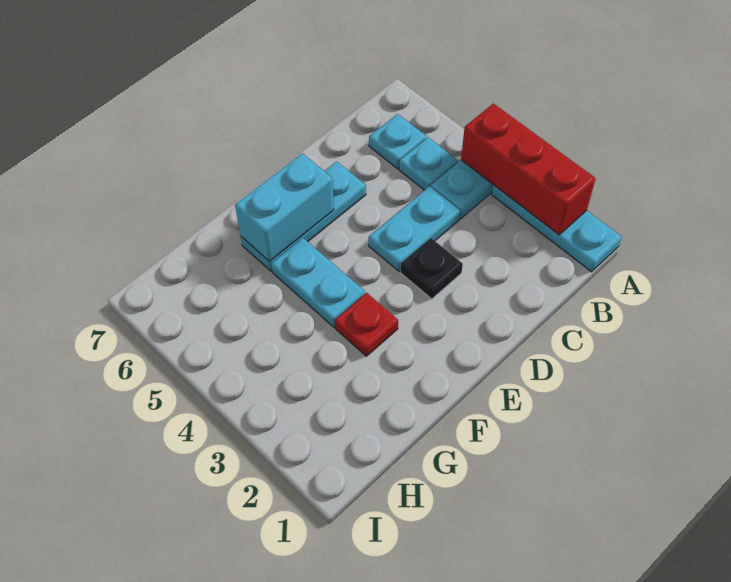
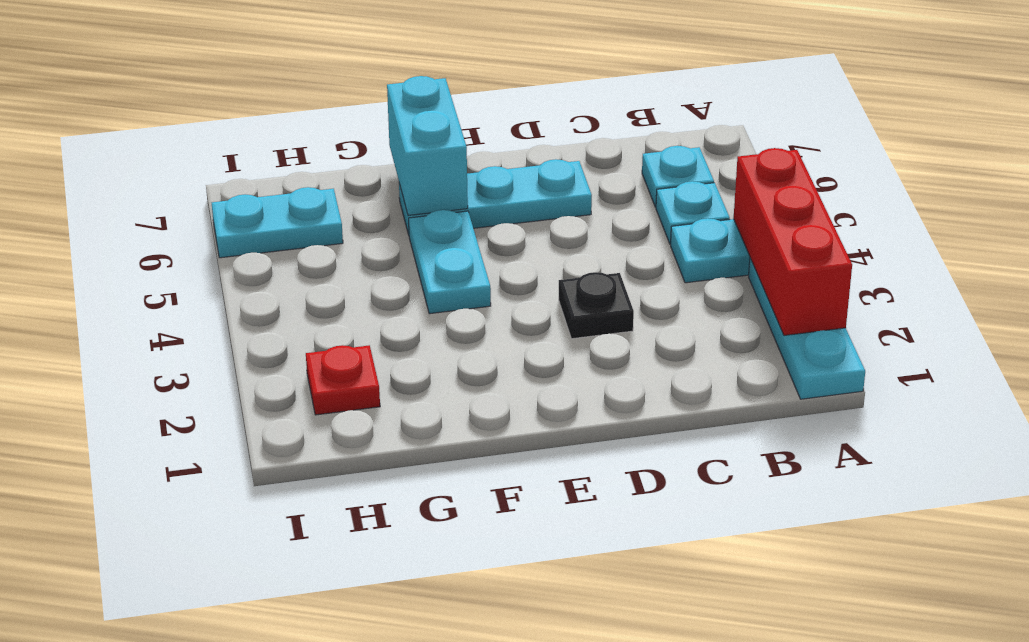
cyan plate C4:D4 level 1 -> cyan plate H6:I6 level 1
cyan brick E6:F6 level 2 -> cyan brick F6:F7 level 2
red plate F3 level 1 -> red plate H2 level 1

